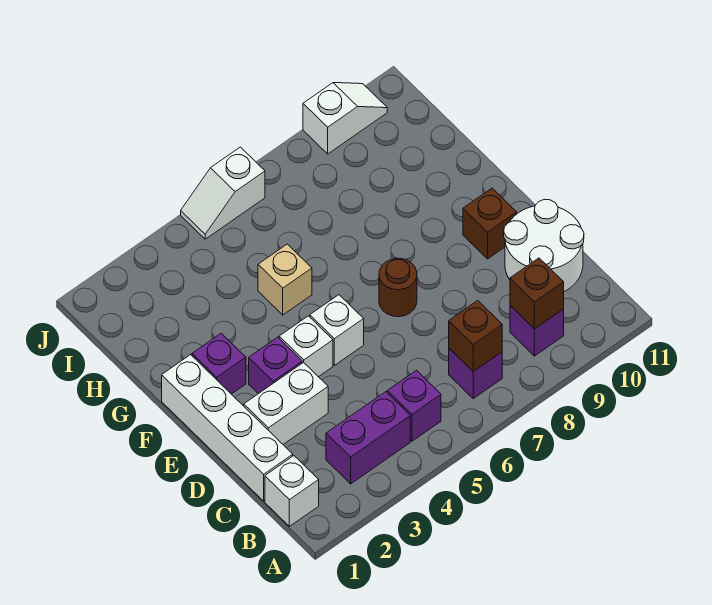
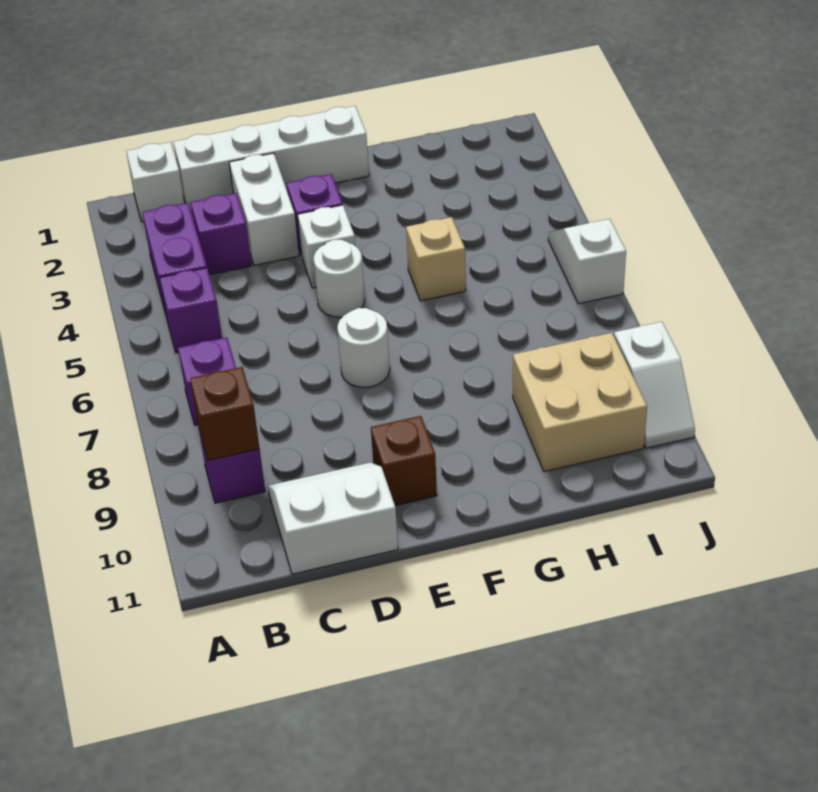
brown brick B7 level 2 -> none
white round brick C10:D11 level 1 -> white slope C10:D11 level 1 top 11
white brick E5 level 1 -> white round brick E5 level 1
brown round brick E7 level 1 -> white round brick E7 level 1
purple brick F2 level 1 -> purple brick C3 level 1
none -> tan brick H9:I10 level 1

